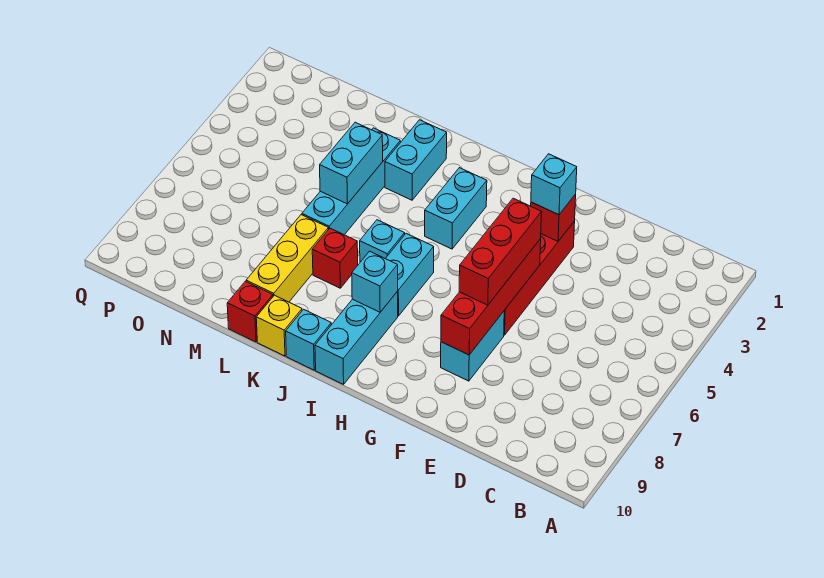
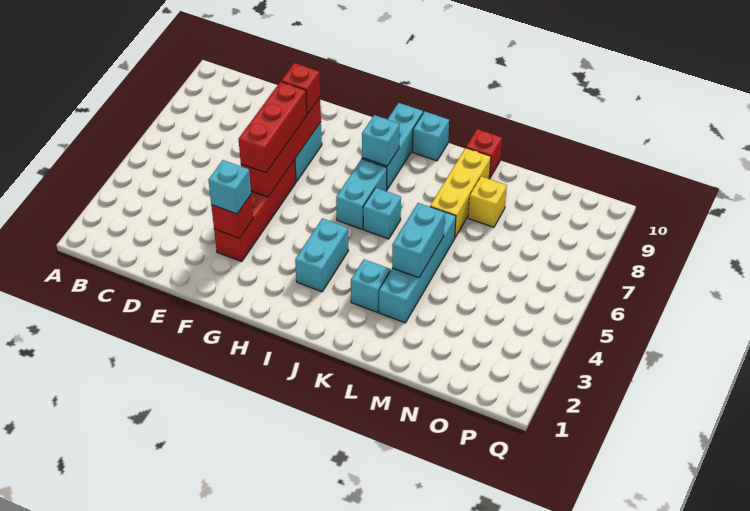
cyan brick K2:K3 level 1 -> cyan brick K3 level 1
red brick K7 level 1 -> red brick F8 level 3
yellow brick K10 level 1 -> yellow brick M8 level 1

